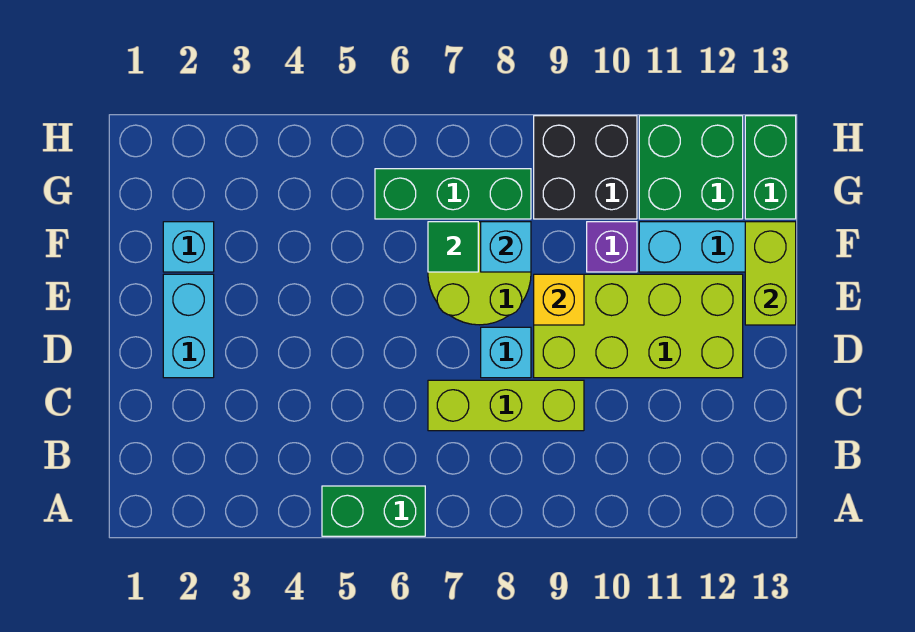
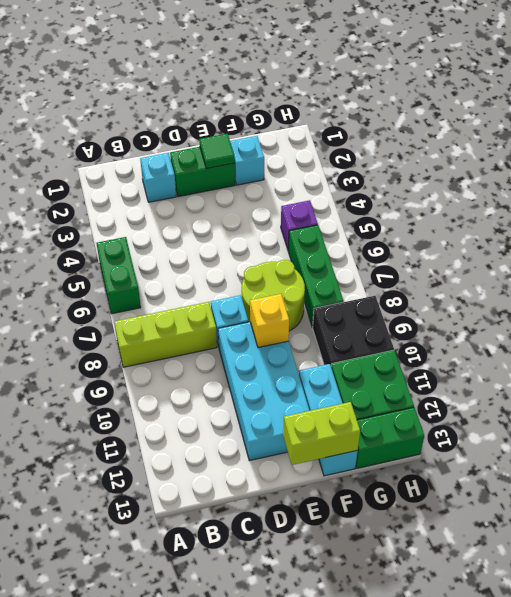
lime brick C7:C9 level 1 -> lime brick A8:C8 level 1
cyan brick D2:E2 level 1 -> green brick D2:E2 level 1
lime brick D9:E12 level 1 -> cyan brick D9:E12 level 1
green tile F7 level 2 -> green tile E2 level 2
cyan brick F8 level 2 -> cyan brick C2 level 1
purple brick F10 level 1 -> purple brick G5 level 1

